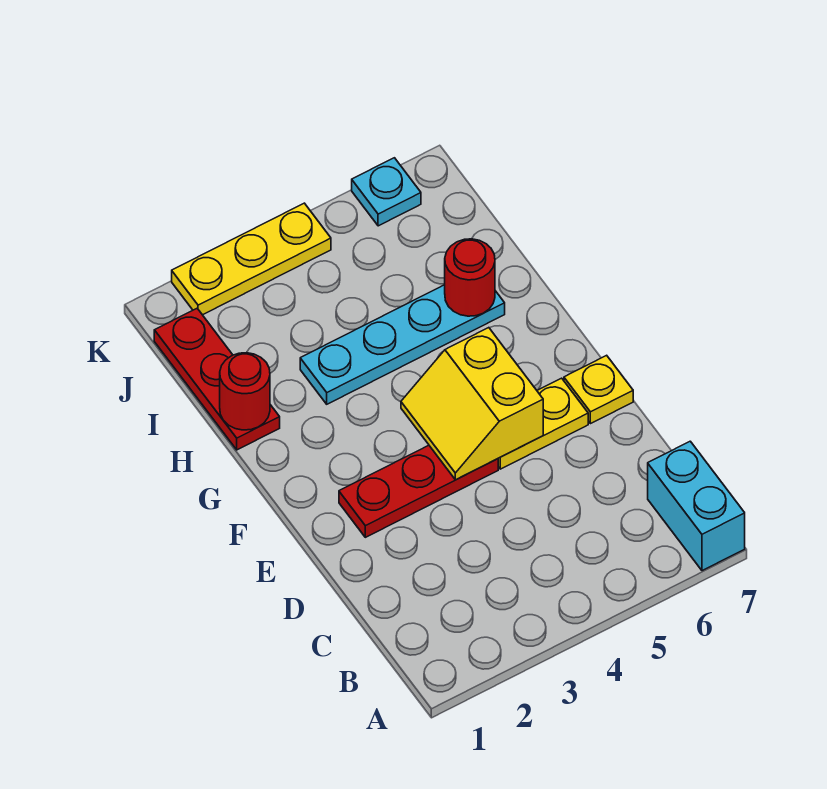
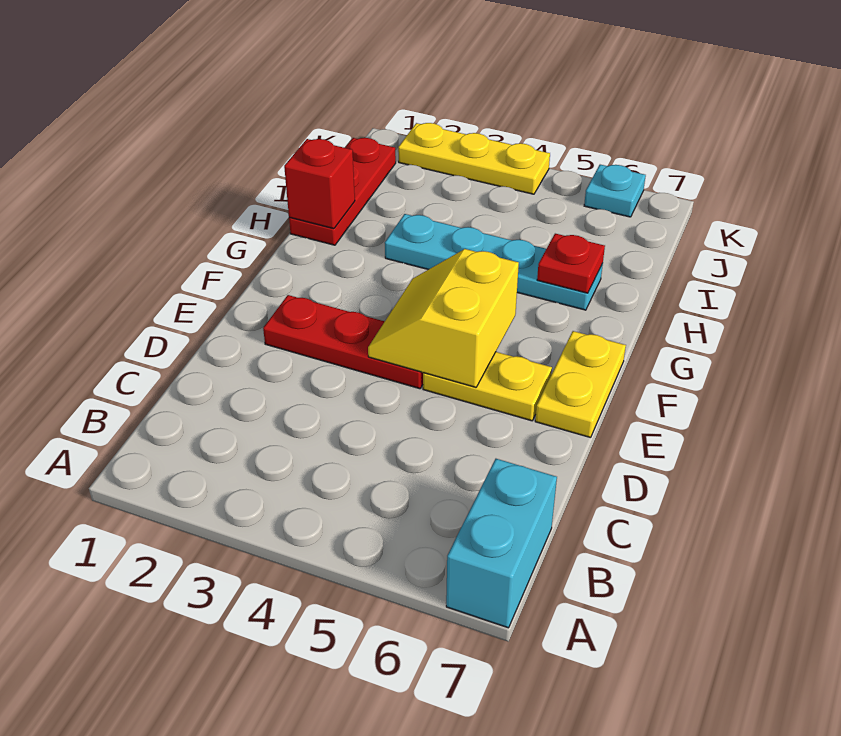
yellow plate E7 level 1 -> yellow plate E7:F7 level 1
red round brick H1 level 2 -> red brick H1 level 2
red round brick H6 level 2 -> red plate H6 level 2

